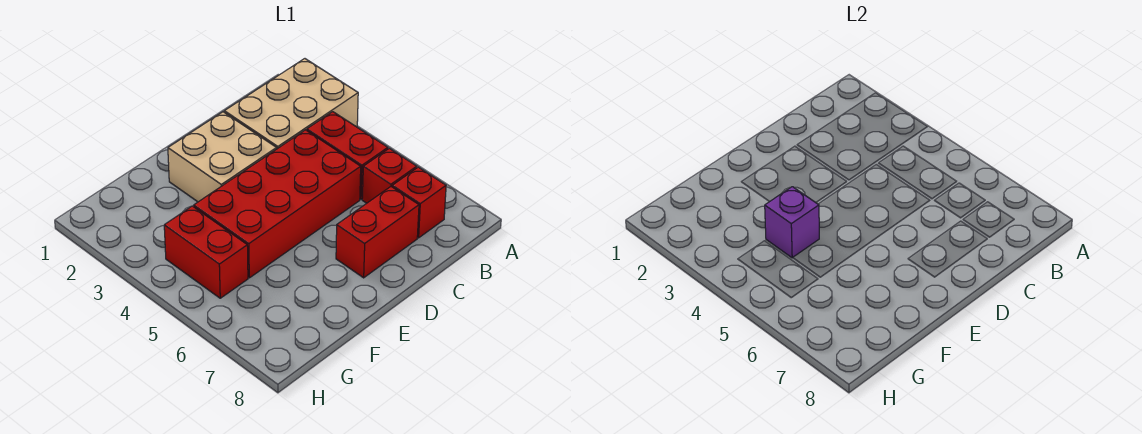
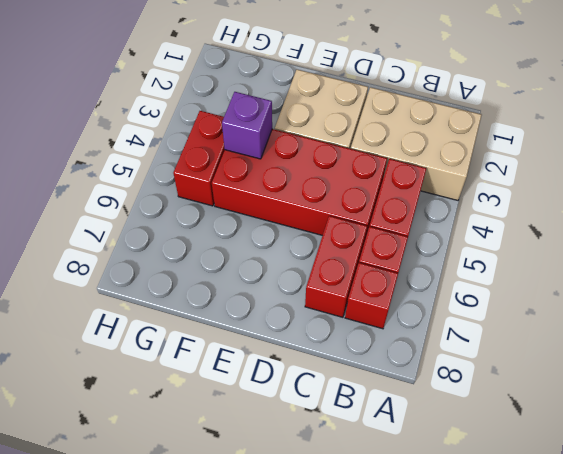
red brick C7:D7 level 1 -> red brick C6:C7 level 1

